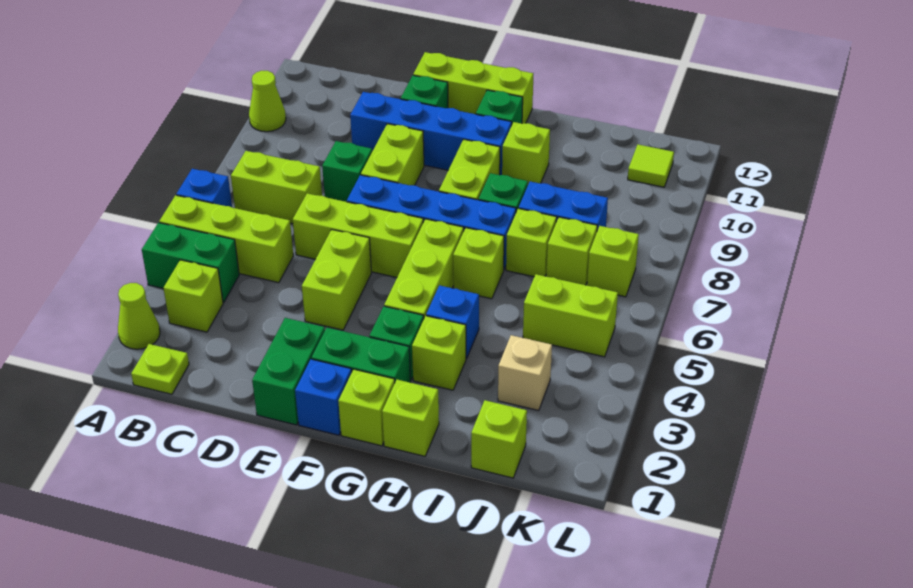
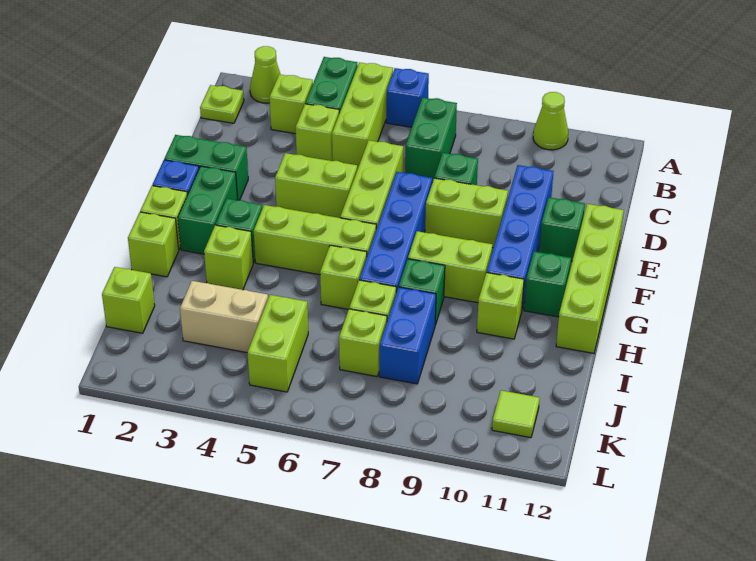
lime brick B7:C7 level 1 -> green brick B7:C7 level 1
lime brick E12:G12 level 1 -> lime brick E12:H12 level 1
blue brick H4 level 1 -> none
tan brick J3 level 1 -> tan brick J3:J4 level 1
lime brick K7 level 1 -> lime brick C4 level 1

